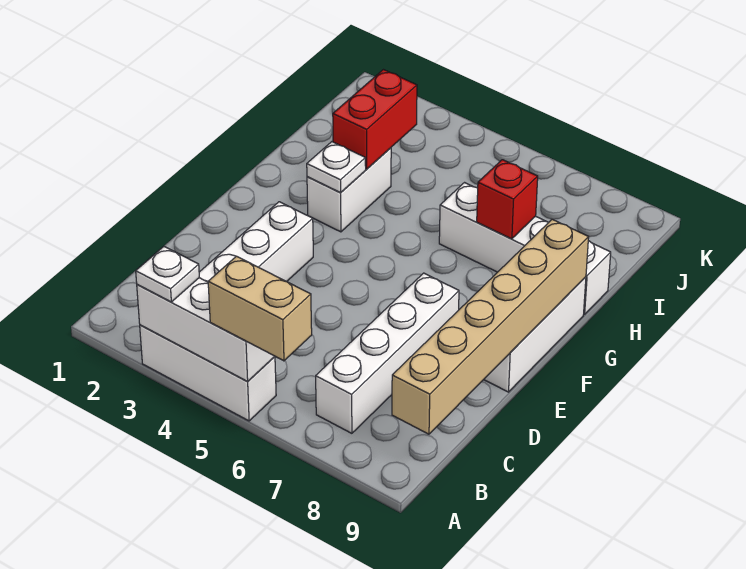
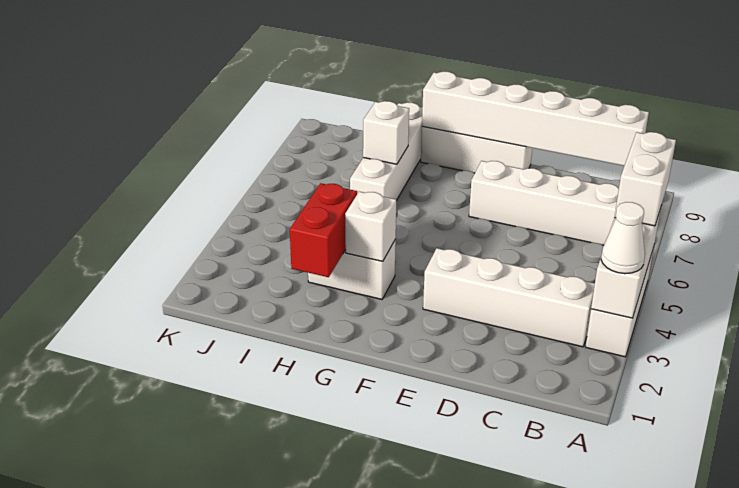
white plate A3 level 3 -> white cone A3 level 3
tan brick A5:A6 level 3 -> white brick A5:A6 level 3
tan brick B9:G9 level 2 -> white brick B9:G9 level 2
white plate G3 level 2 -> white brick G3 level 2
red brick H3:I3 level 2 -> red brick H2:H3 level 2
red brick H7 level 2 -> white brick H7 level 2

